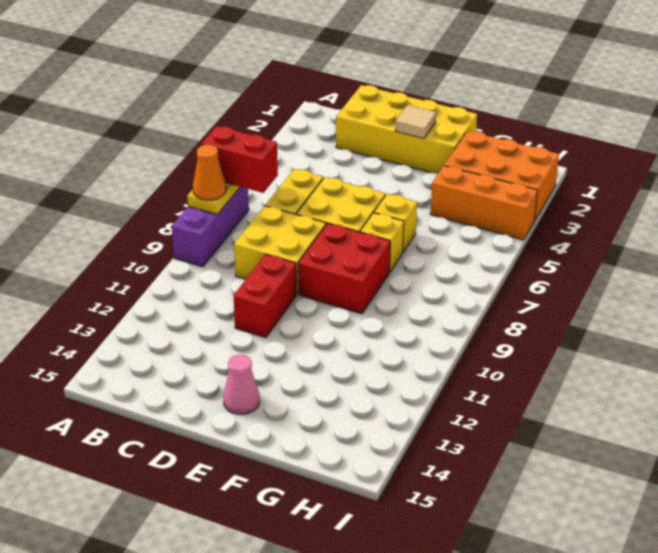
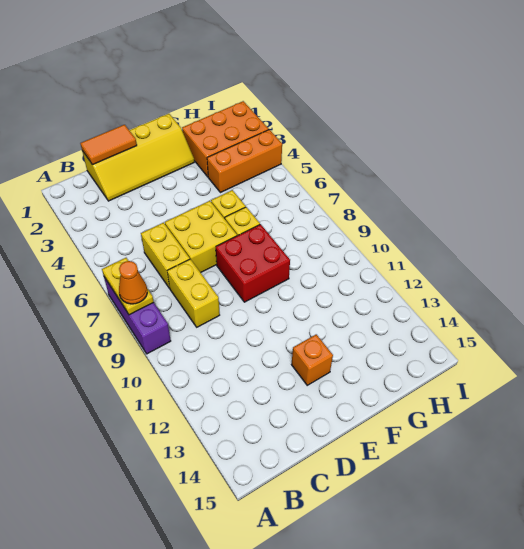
red brick A7:B7 level 3 -> none
yellow brick C1:F2 level 1 -> yellow slope C1:F2 level 1 top 1
none -> orange tile C1:D1 level 2
yellow brick C8:D9 level 1 -> yellow brick C8:C9 level 1
red brick D10:D11 level 1 -> none
tan tile E2 level 2 -> none
none -> orange brick E13 level 1
pink cone E14 level 1 -> none

